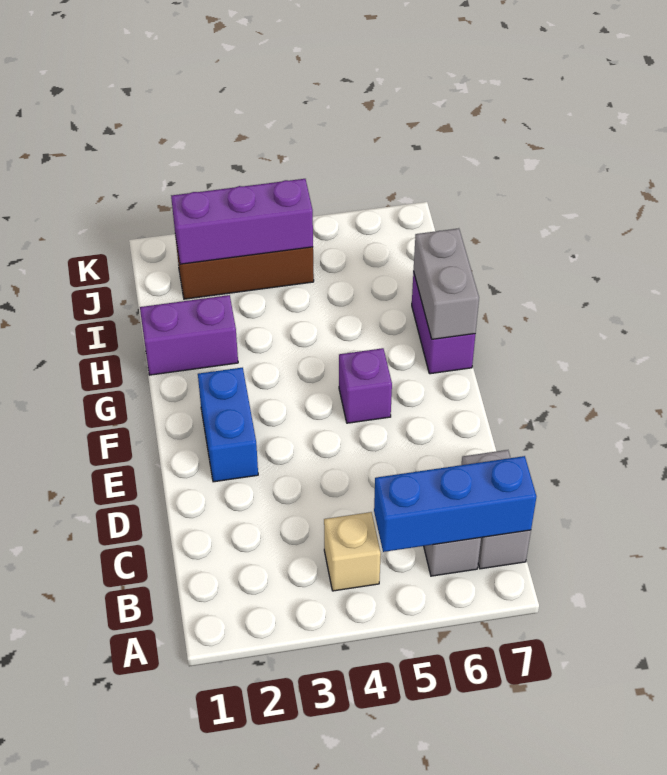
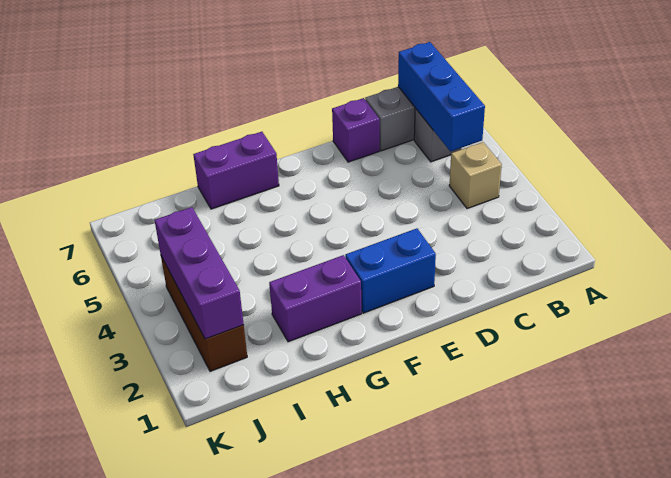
purple brick F5 level 1 -> purple brick D7 level 1
grey brick G7:H7 level 2 -> none
purple brick H1:H2 level 1 -> purple brick G2:H2 level 1

